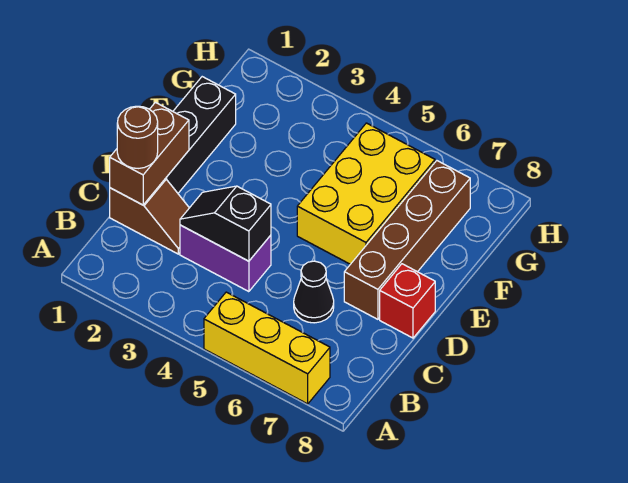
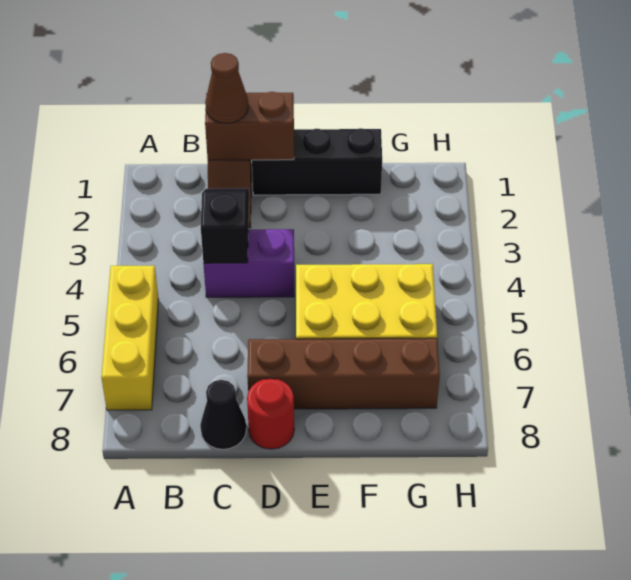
brown round brick C1 level 3 -> brown cone C1 level 3
purple brick C3:C4 level 1 -> purple brick C4:D4 level 1
black cone C6 level 1 -> black cone C8 level 1
red brick D8 level 1 -> red round brick D8 level 1

